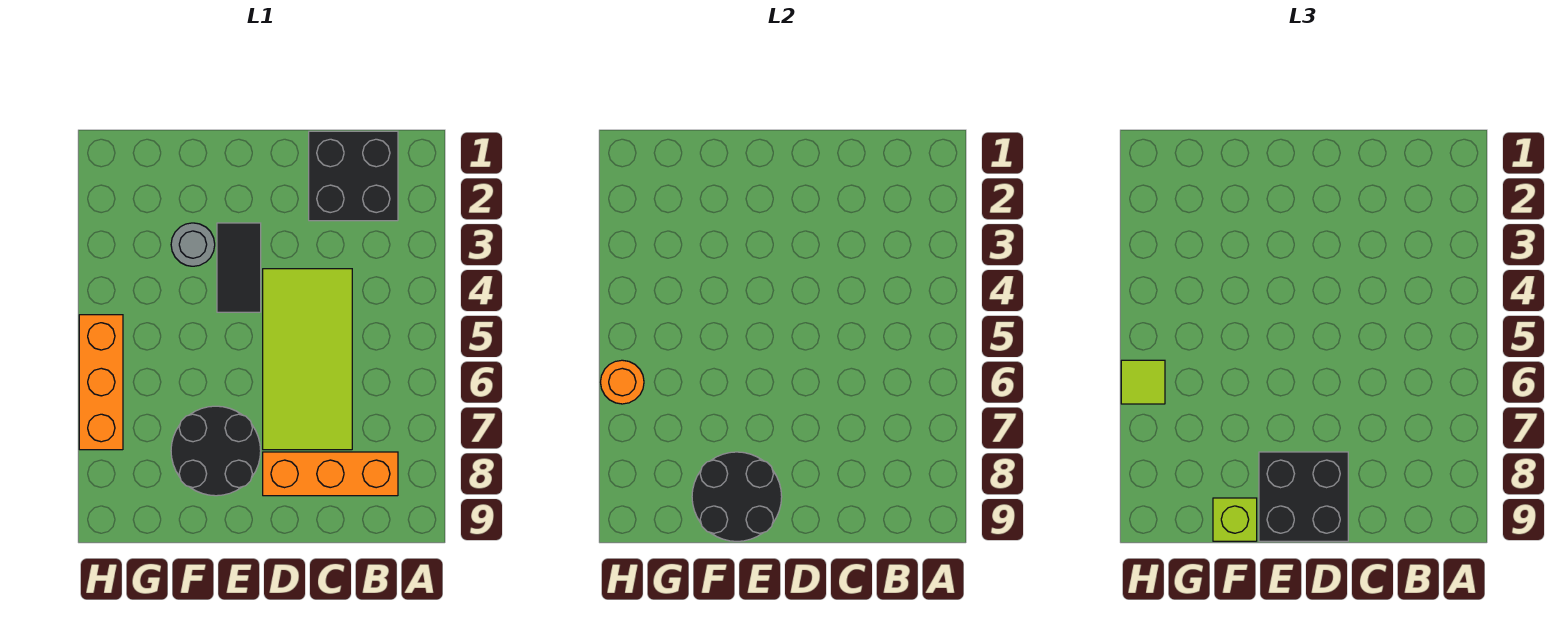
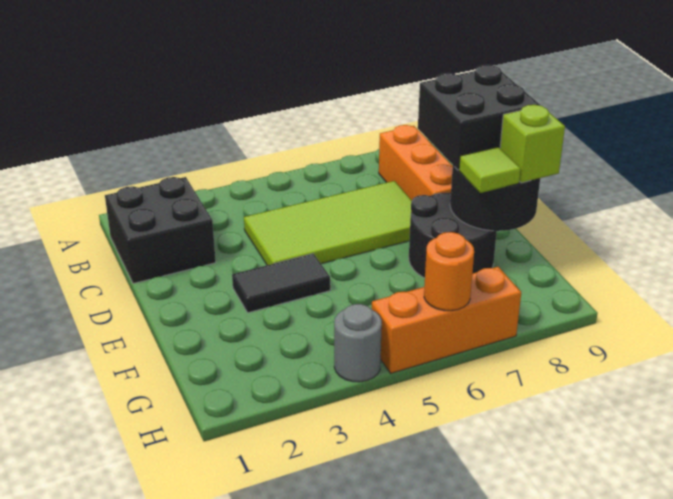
grey round brick F3 level 1 -> grey round brick H4 level 1
lime tile H6 level 3 -> lime tile F8 level 3

